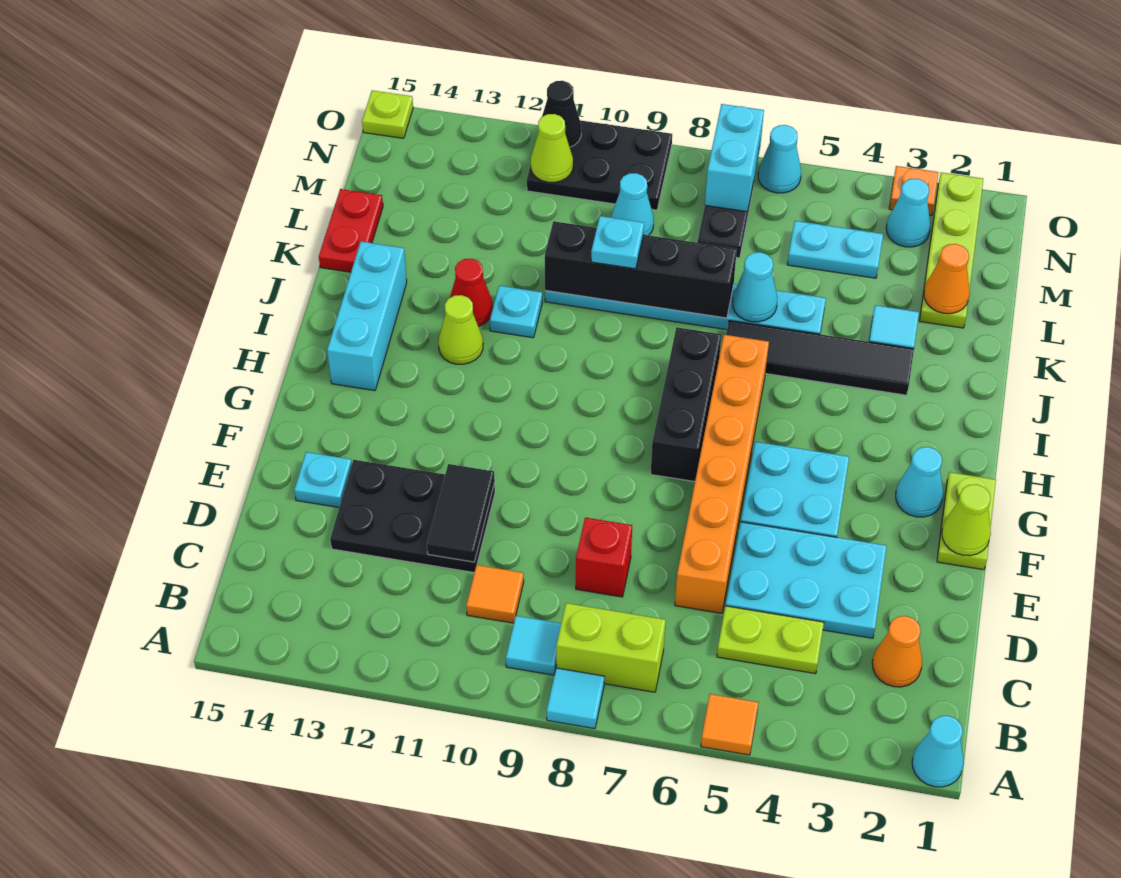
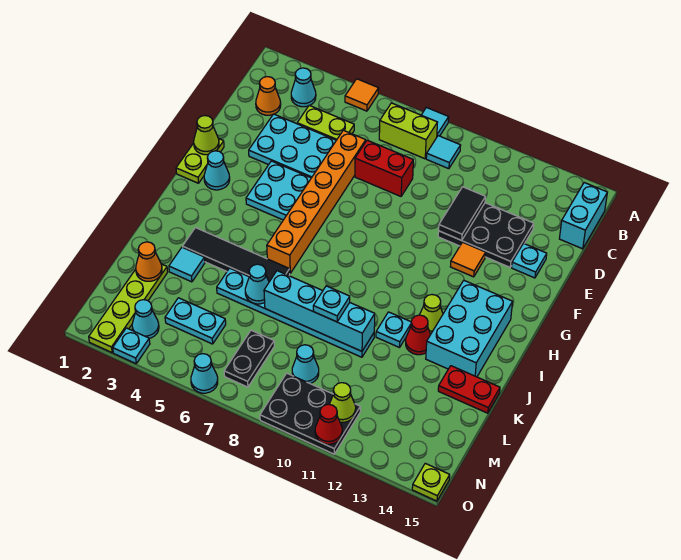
cyan cone A1 level 1 -> cyan cone B3 level 1
orange tile C10 level 1 -> orange tile F12 level 1
red brick D8 level 1 -> red brick D7:D8 level 1
black brick G7:I7 level 1 -> none
cyan brick H14:J14 level 1 -> cyan brick H13:J14 level 1
black brick K7:K10 level 2 -> cyan brick K7:K10 level 2
red plate K15:L15 level 1 -> red plate K14:K15 level 1
cyan brick N7:O7 level 2 -> cyan brick B15:C15 level 1
orange plate O3 level 1 -> cyan plate O3 level 1
black cone O11 level 2 -> red cone O11 level 2

